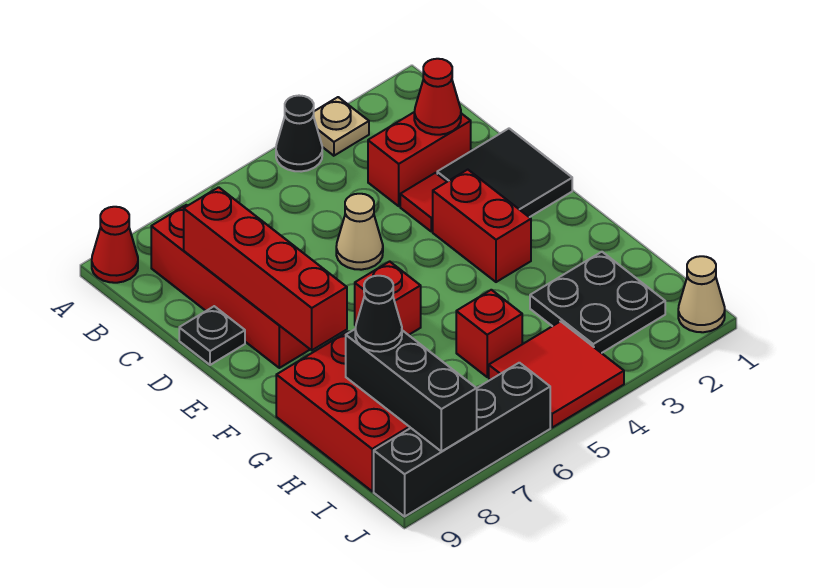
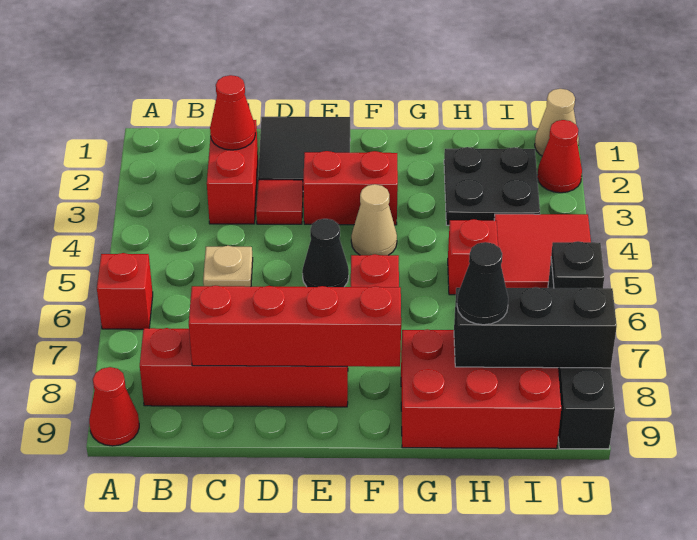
tan plate A3 level 1 -> tan plate C5 level 1
black cone A4 level 1 -> black cone E5 level 1
none -> red brick A6 level 1
tan cone D5 level 1 -> tan cone F4 level 1
black plate D9 level 1 -> black plate J6 level 2
none -> red cone J2 level 1

